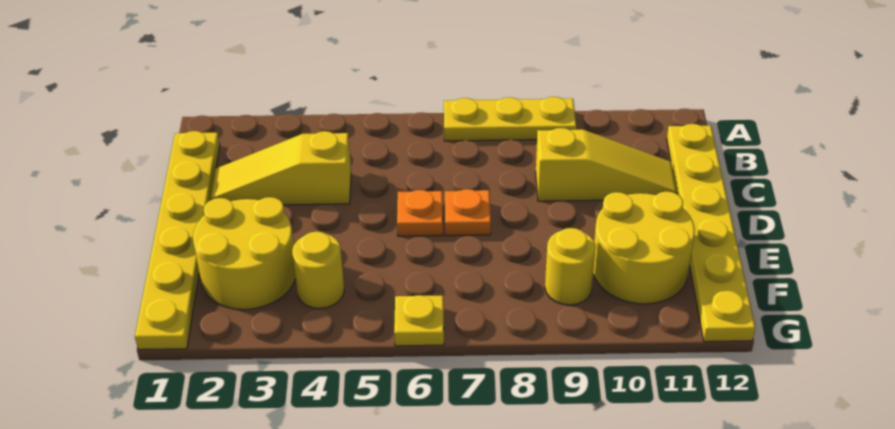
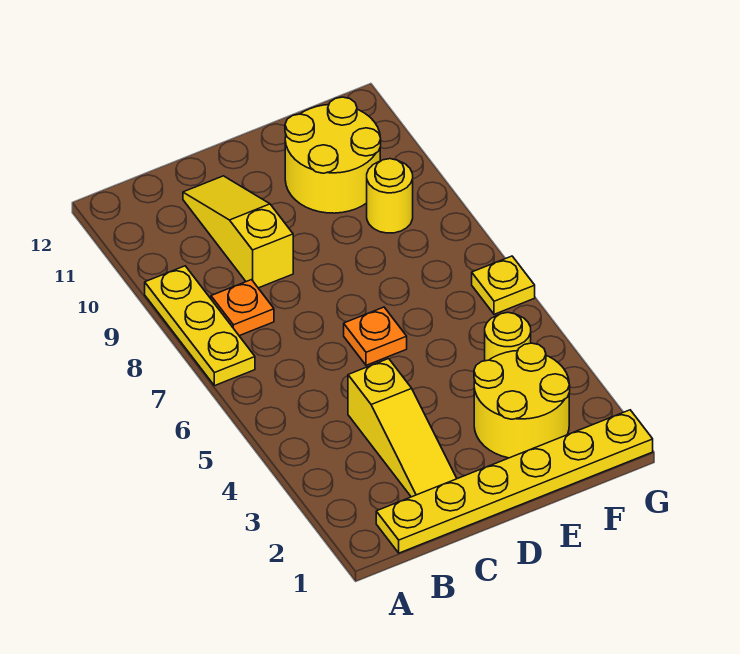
yellow plate B12:G12 level 1 -> none
orange plate D7 level 1 -> orange plate B8 level 1

